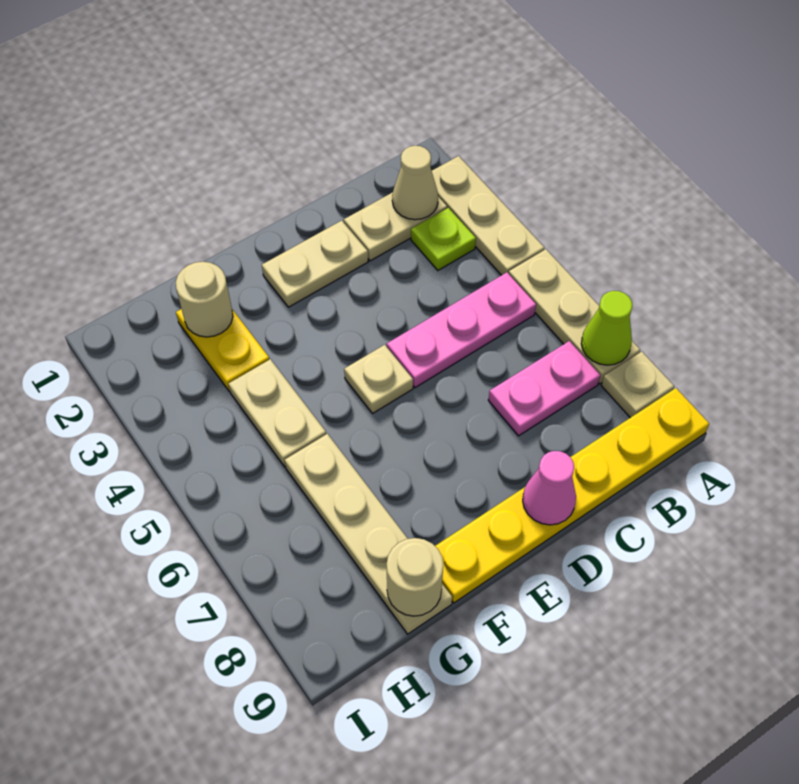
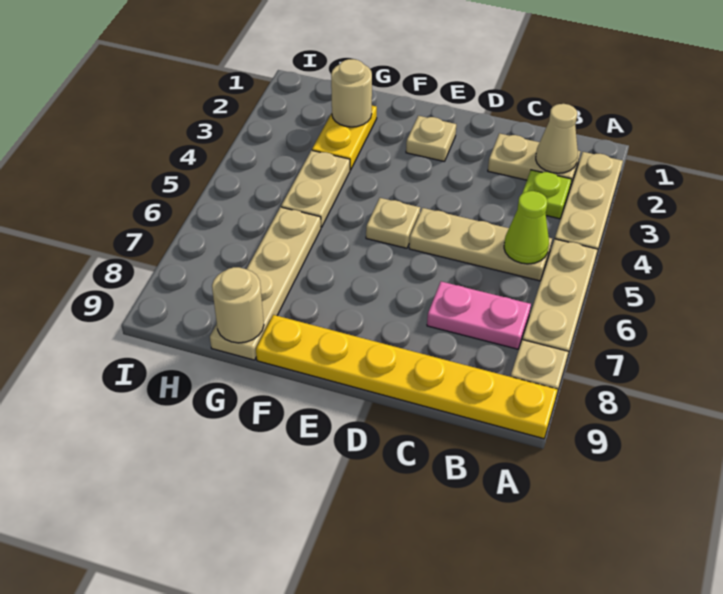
lime cone A7 level 2 -> lime cone B5 level 2
pink plate B5:D5 level 1 -> tan plate B5:D5 level 1
tan plate D2:E2 level 1 -> tan plate E2 level 1
pink cone D9 level 2 -> none

